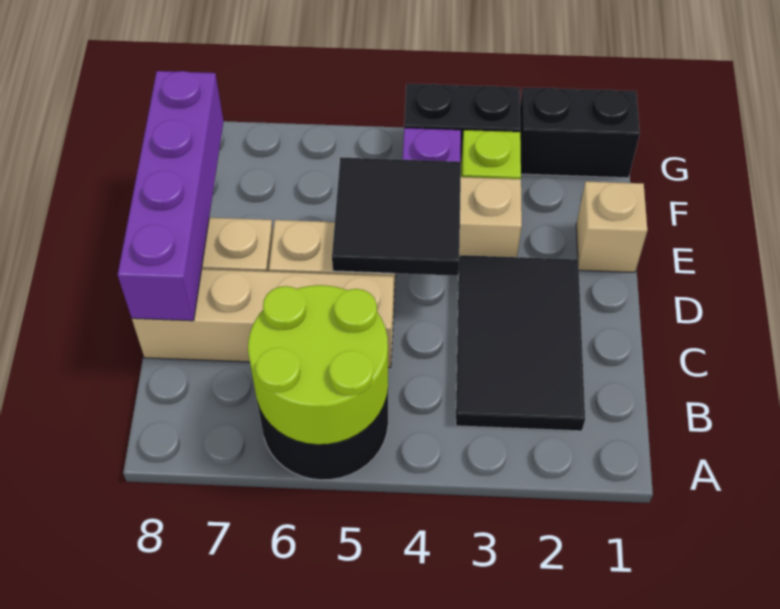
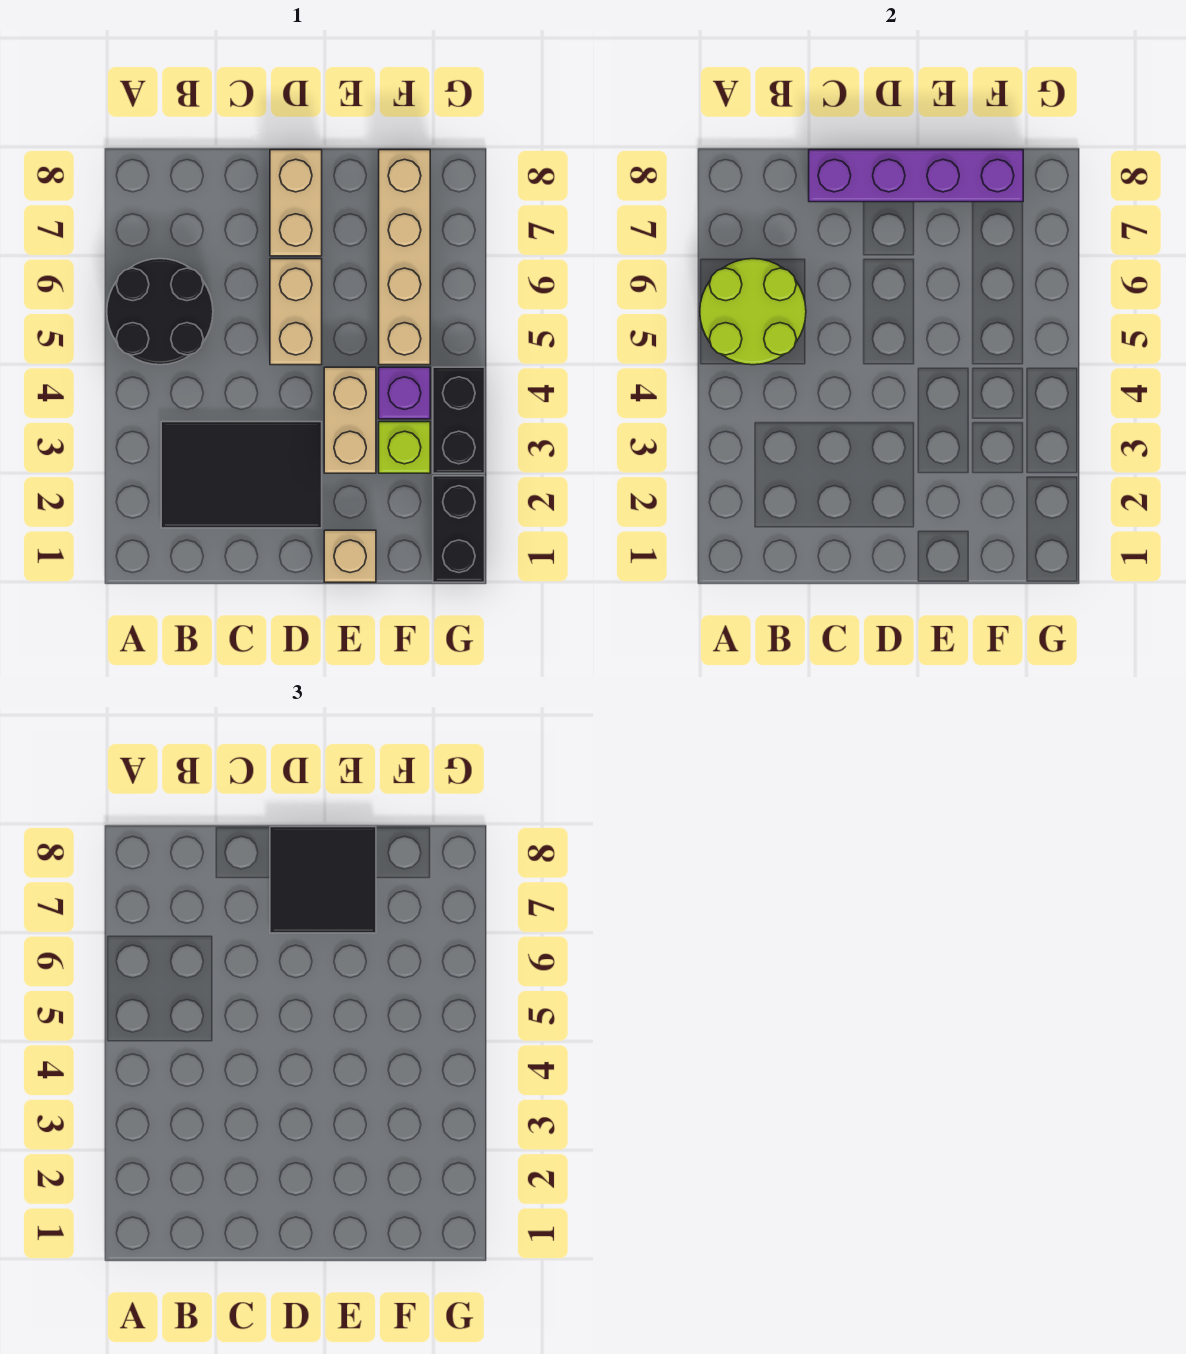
tan brick C5:C8 level 1 -> tan brick F5:F8 level 1
black tile D4:E5 level 2 -> black tile D7:E8 level 3

